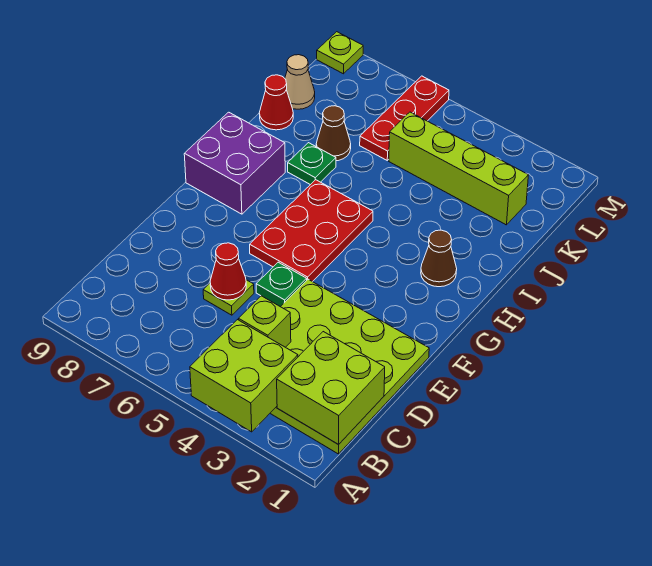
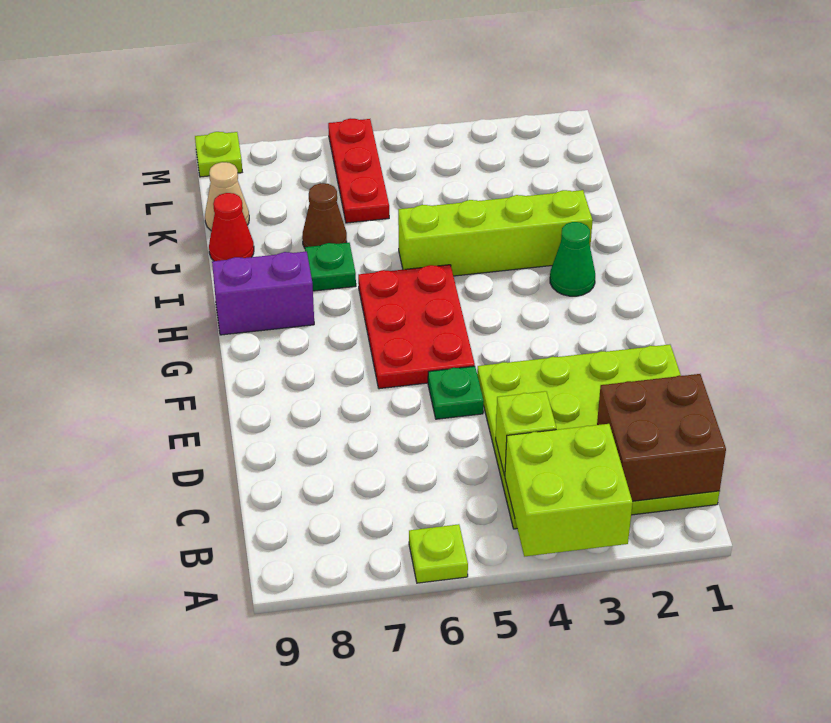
lime brick B1:C2 level 2 -> brown brick B1:C2 level 2
lime plate D6 level 1 -> lime plate A6 level 1
red cone D6 level 2 -> none
purple brick G8:H9 level 1 -> purple brick H8:H9 level 1
brown cone H2 level 1 -> green cone H2 level 1
lime brick K2:K5 level 1 -> lime brick I2:I5 level 1

